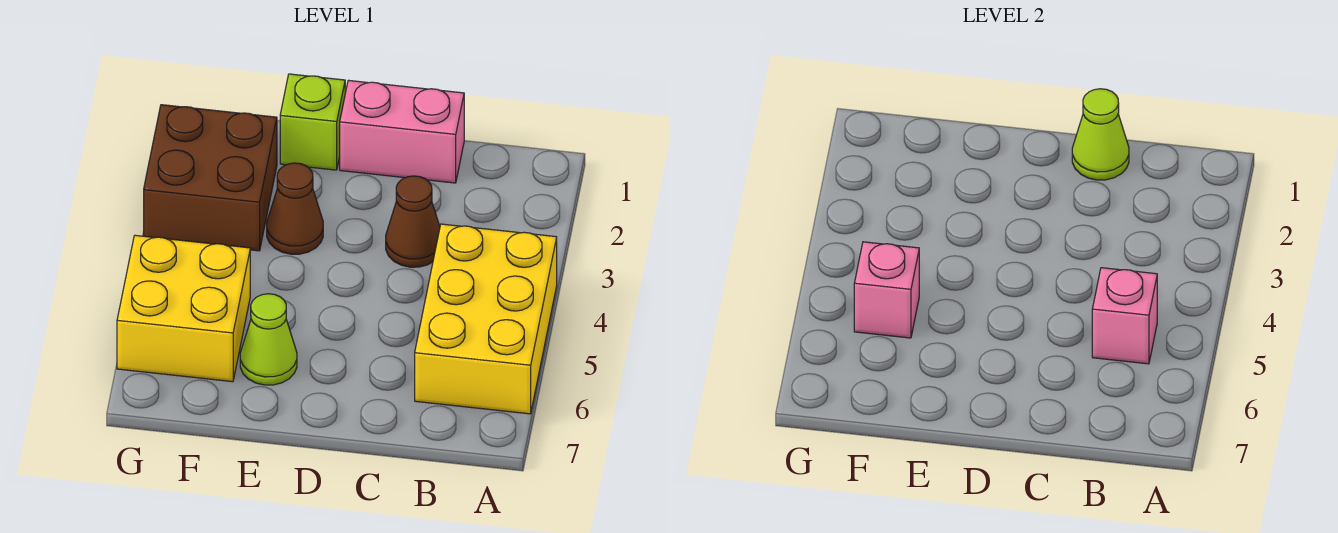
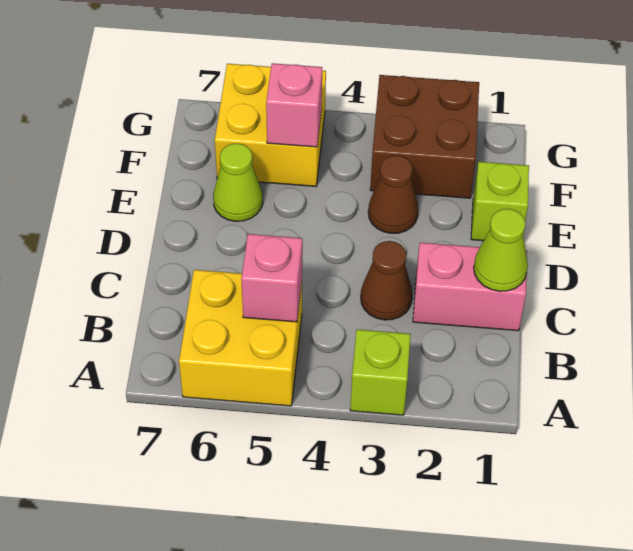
none -> lime brick A3 level 1
yellow brick A4:B6 level 1 -> yellow brick A5:B6 level 1
pink brick C1:D1 level 1 -> pink brick C1:C2 level 1

